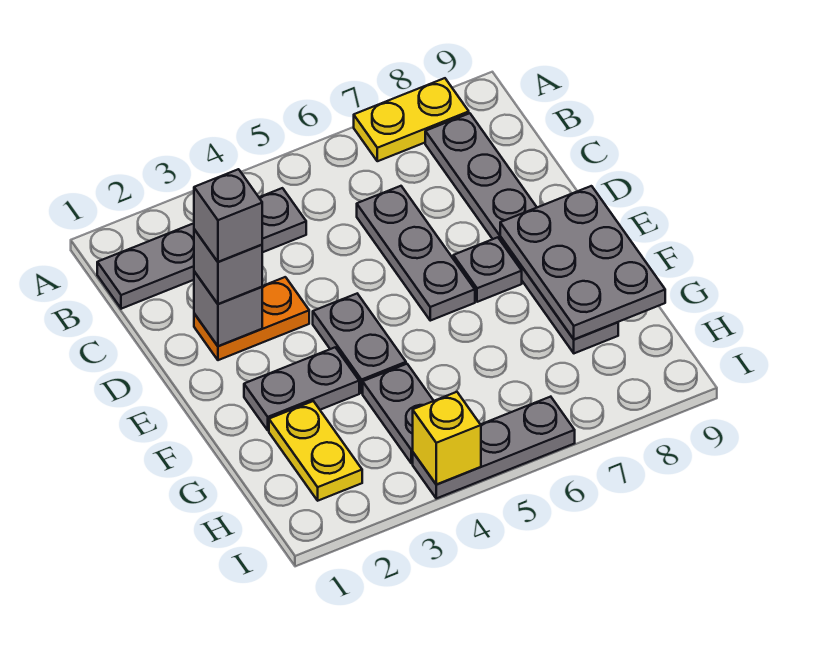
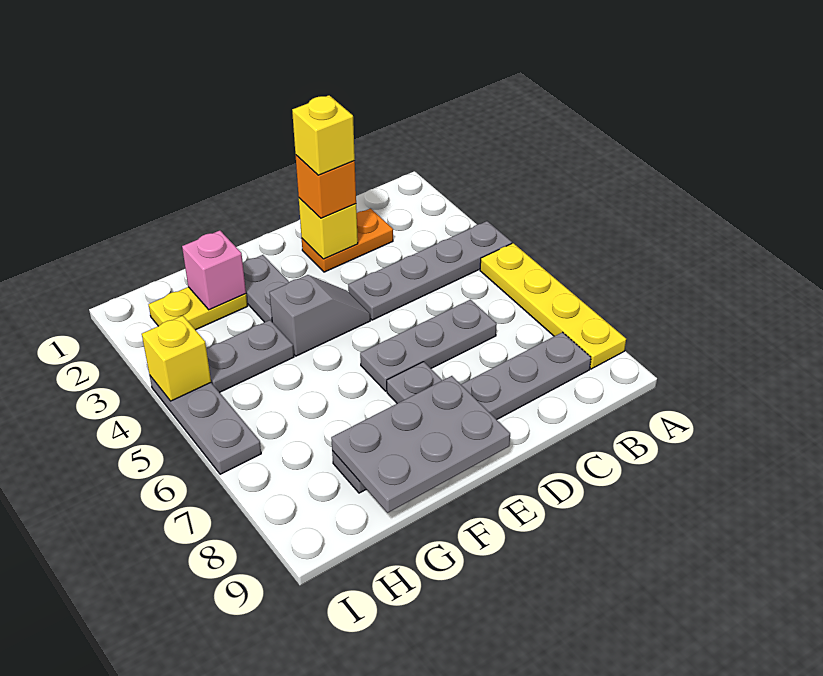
yellow plate A7:A8 level 1 -> yellow plate A5:A8 level 1
grey plate B1:B4 level 1 -> grey plate A4:D4 level 1
orange plate D2:D3 level 1 -> orange plate C2:D2 level 1
grey brick D2 level 2 -> yellow brick D2 level 2
grey brick D2 level 3 -> orange brick D2 level 3
grey brick D2 level 4 -> yellow brick D2 level 4
grey plate E4:F4 level 1 -> grey slope E4:F4 level 1 top F
none -> pink brick G2 level 2

